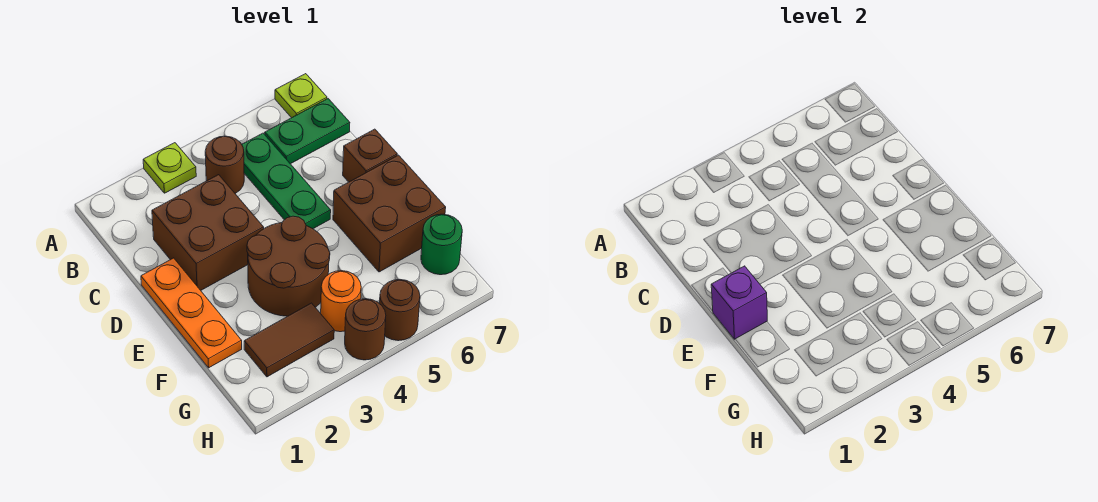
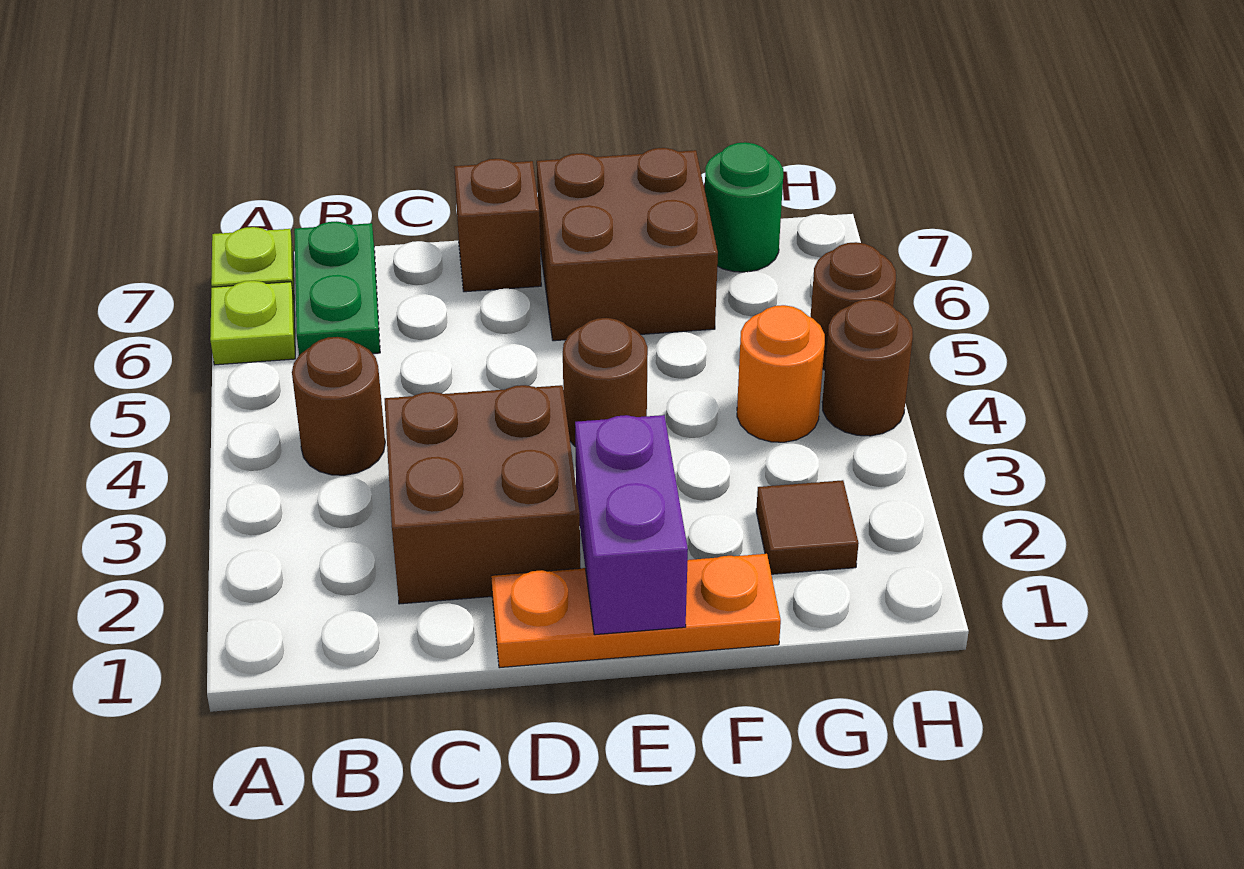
lime plate A3 level 1 -> lime plate A6 level 1
green plate B5:D5 level 1 -> none
purple brick E1 level 2 -> purple brick E1:E2 level 2
brown round brick E3:F4 level 1 -> brown round brick E4 level 1
brown tile G2:G3 level 1 -> brown tile G2 level 1

